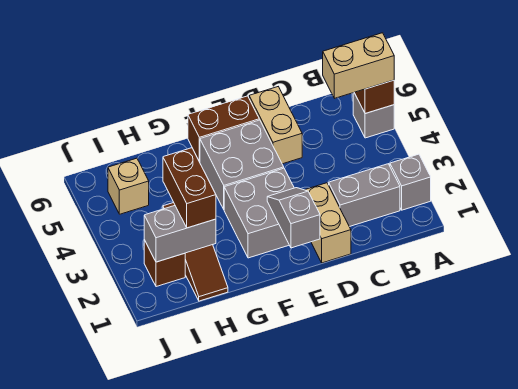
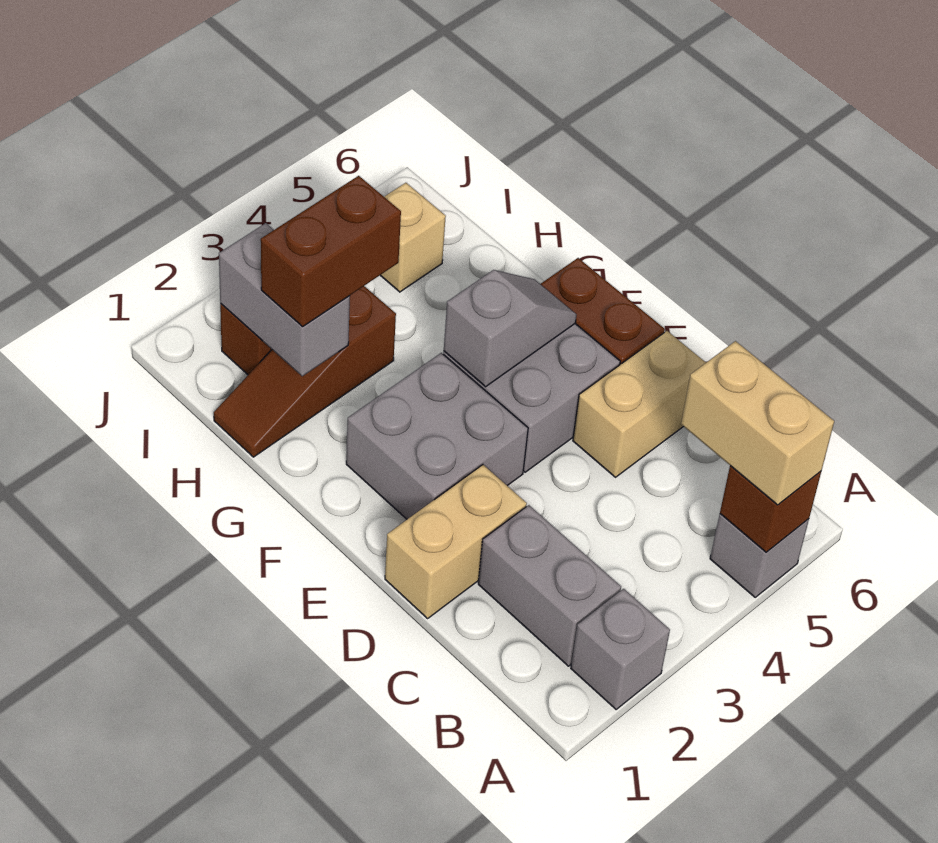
grey slope E1:E2 level 2 top 1 -> grey slope F4:F5 level 2 top 4

